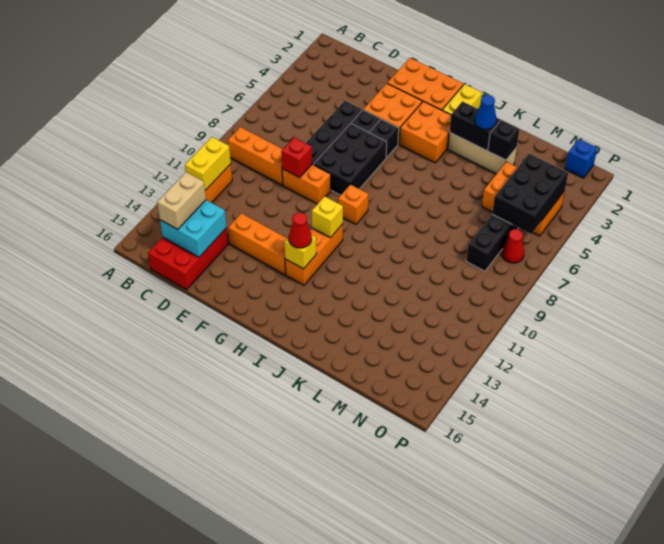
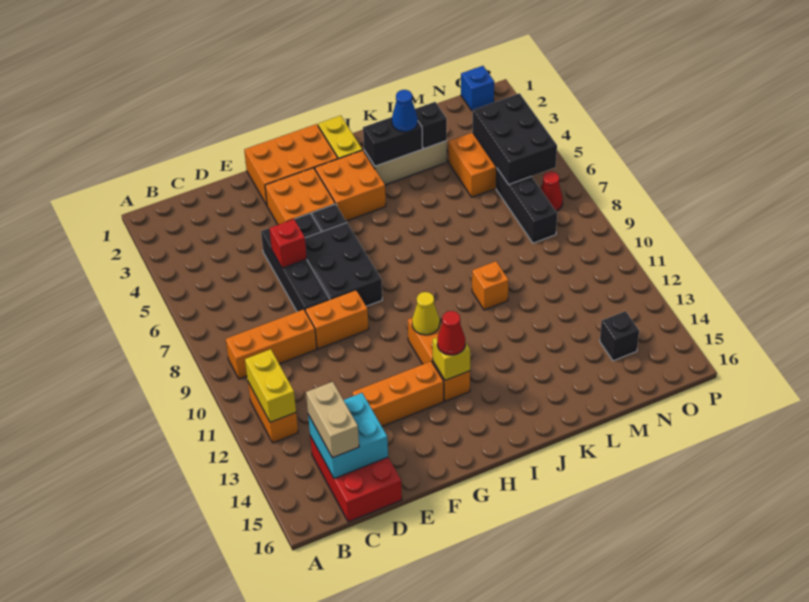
red brick E9 level 2 -> red brick E6 level 2
orange brick H9 level 1 -> orange brick K10 level 1
yellow brick H11 level 2 -> yellow cone H11 level 2
none -> black brick N14 level 1

